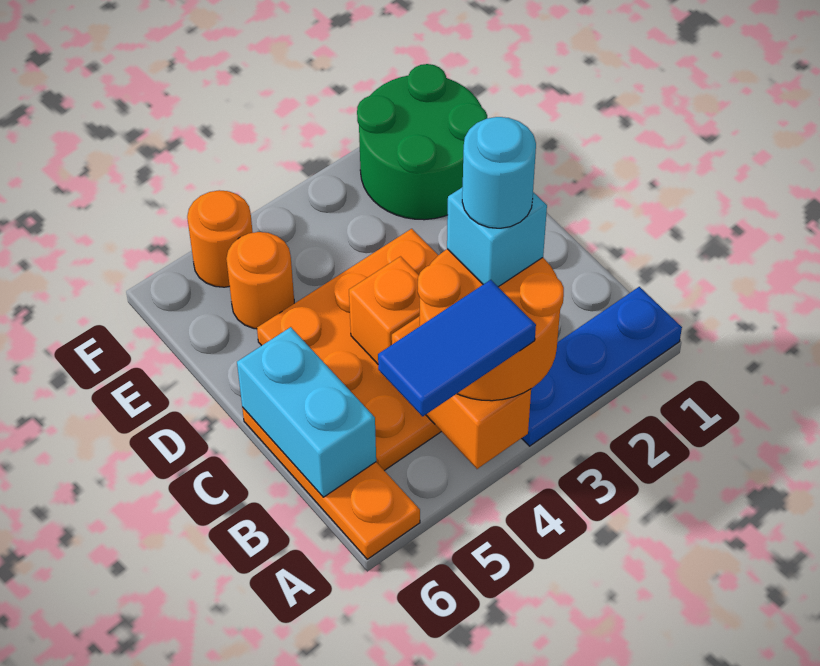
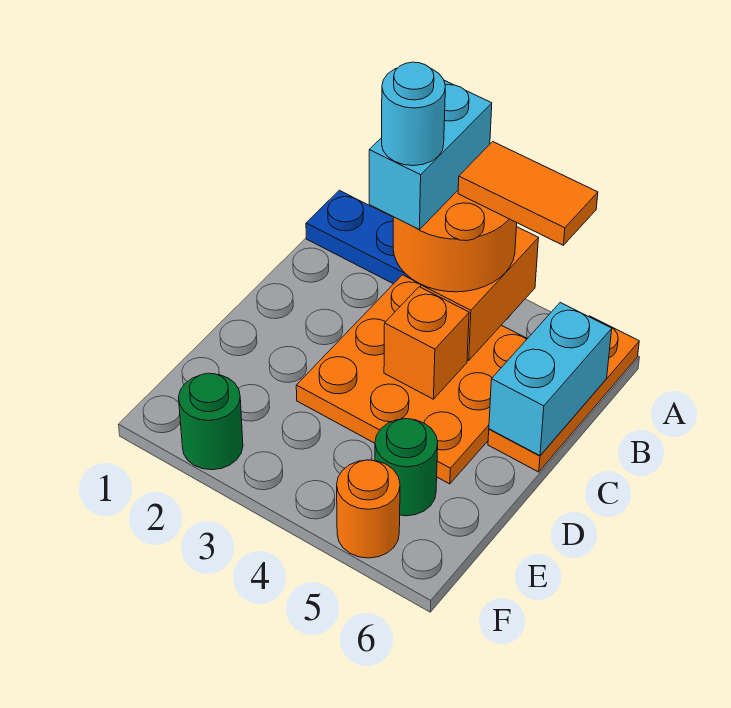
blue tile A4:A5 level 4 -> orange tile A4:A5 level 4
cyan brick B3 level 4 -> cyan brick A3:B3 level 4
green round brick E1:F2 level 1 -> green round brick F2 level 1
orange round brick E5 level 1 -> green round brick E5 level 1

